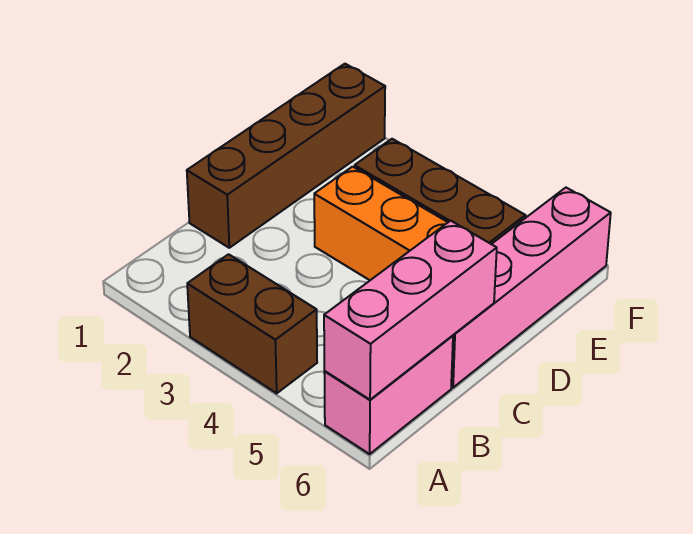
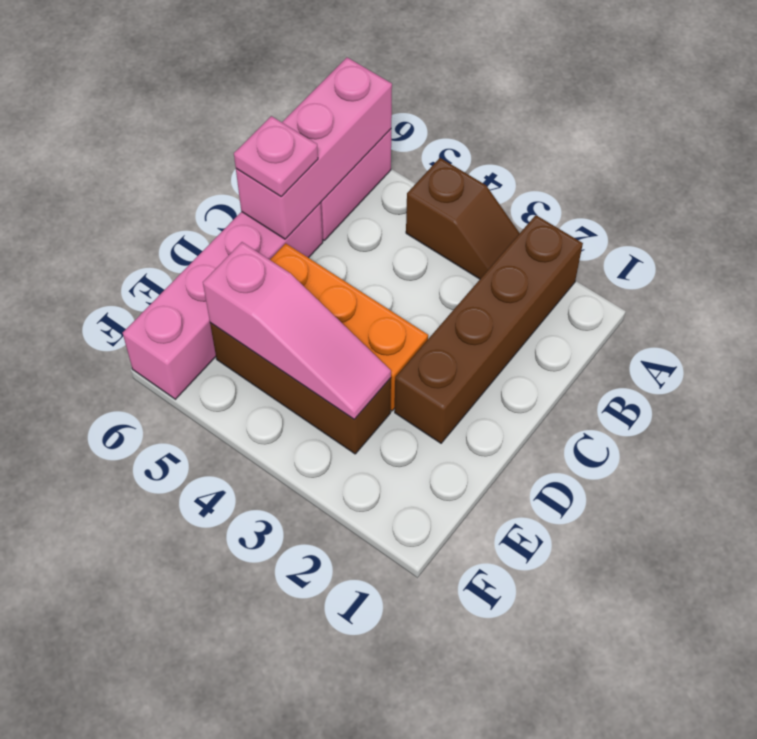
brown brick A3:A4 level 1 -> brown slope A3:A4 level 1 top 4
brown brick C1:F1 level 1 -> brown brick A2:D2 level 1
none -> pink plate C6 level 3
none -> pink slope E3:E5 level 2 top 5

